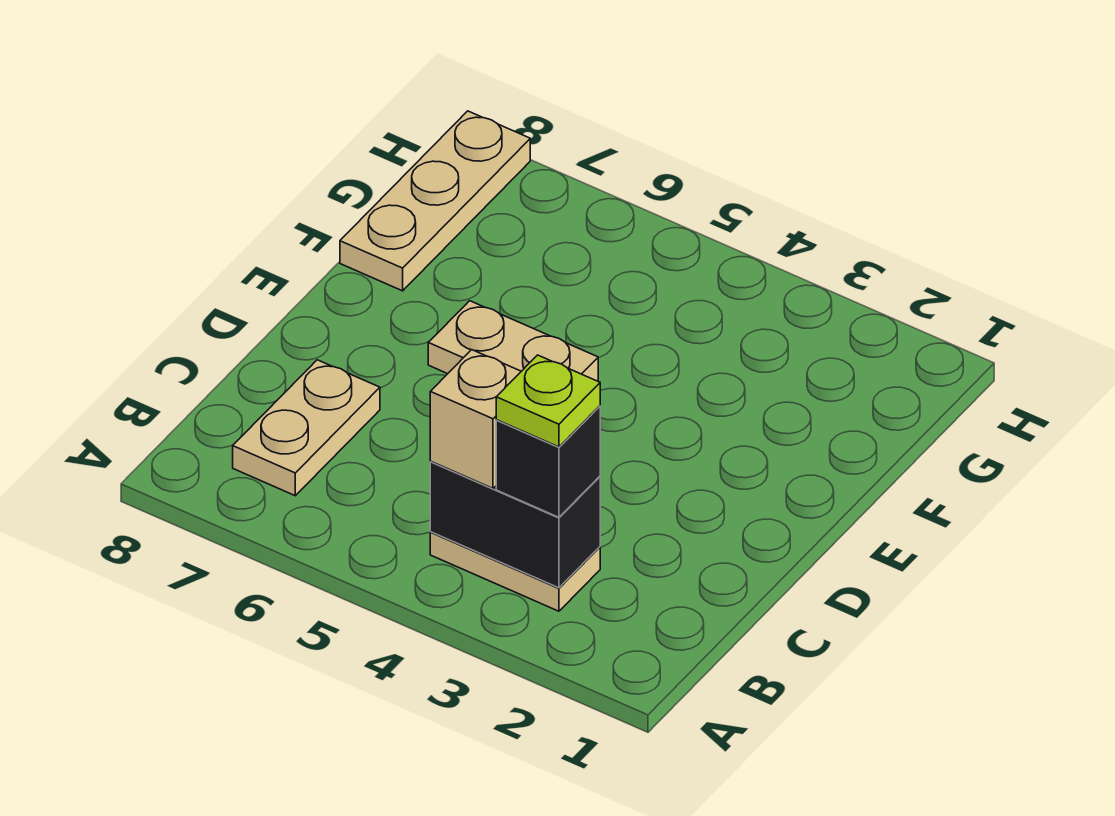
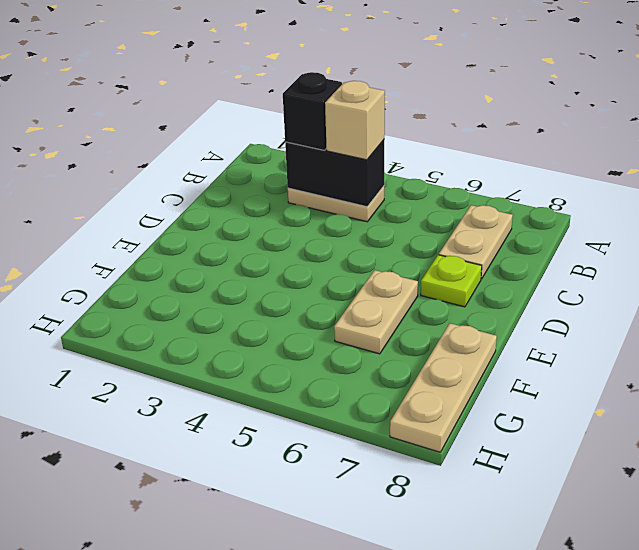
lime plate B3 level 4 -> lime plate D7 level 1
tan plate E5:E6 level 1 -> tan plate E6:F6 level 1

